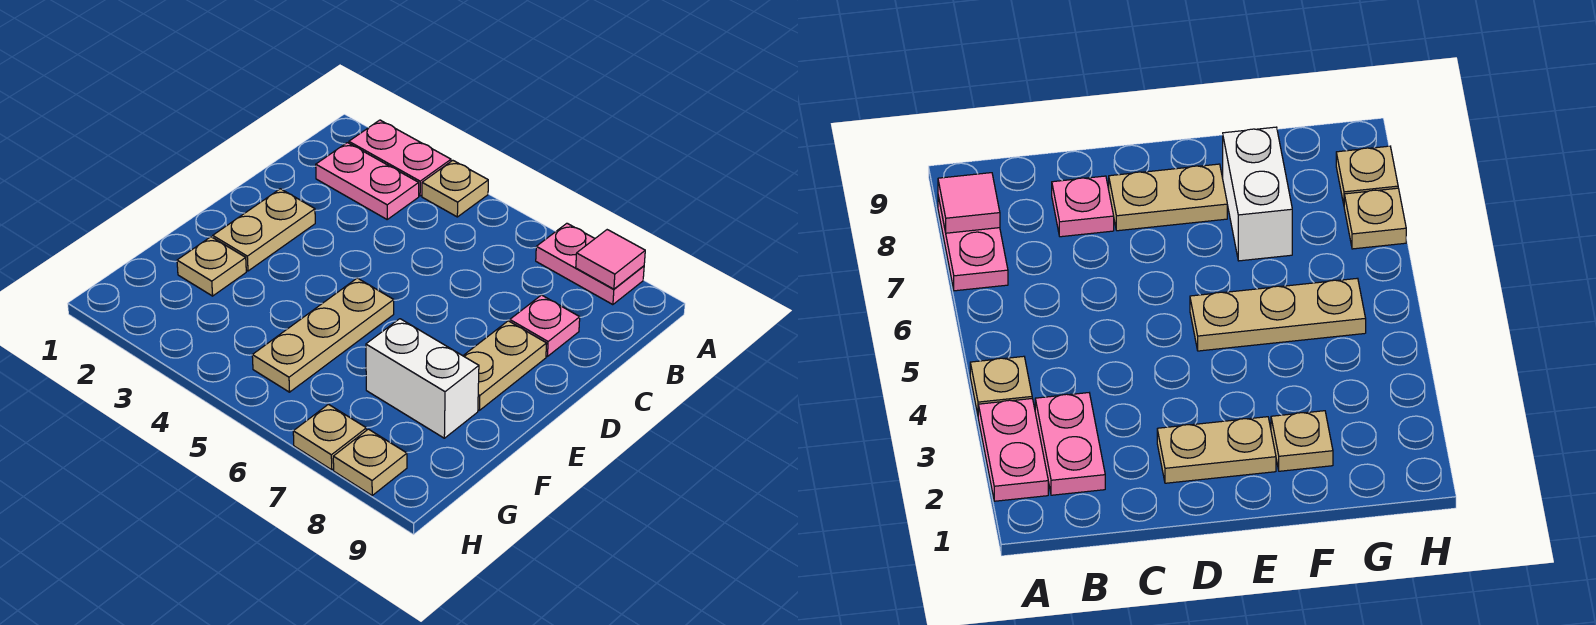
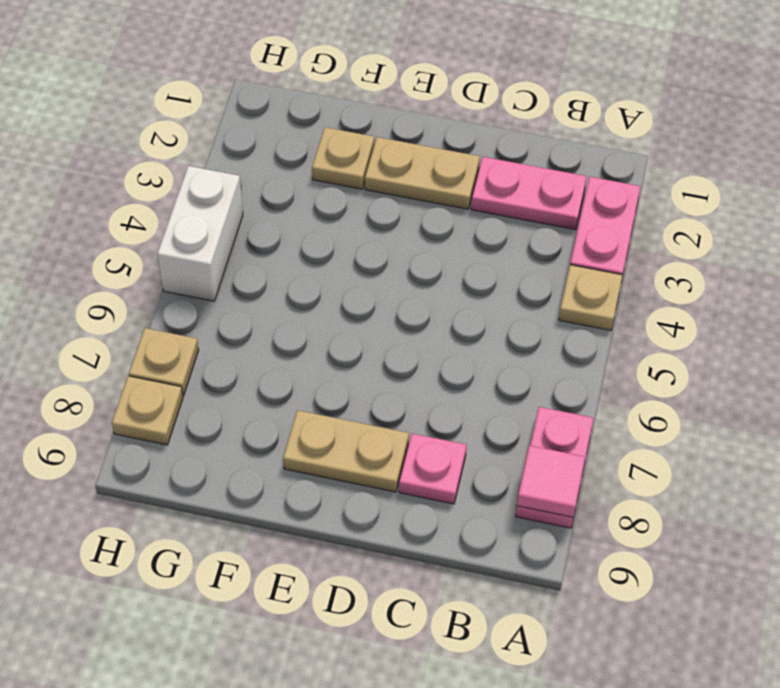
pink plate B2:B3 level 1 -> pink plate B2:C2 level 1
tan plate E5:G5 level 1 -> none
white brick F7:F8 level 1 -> white brick H4:H5 level 1

